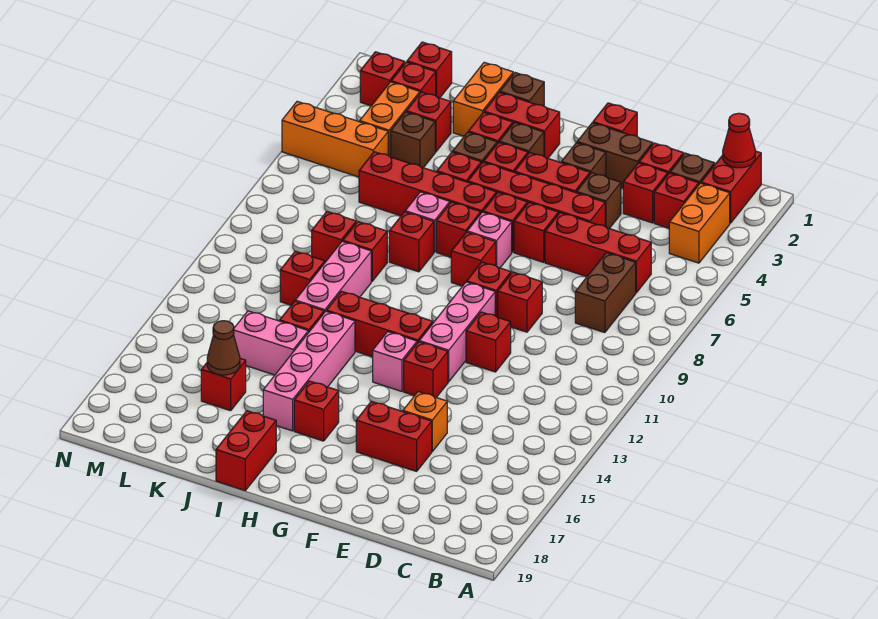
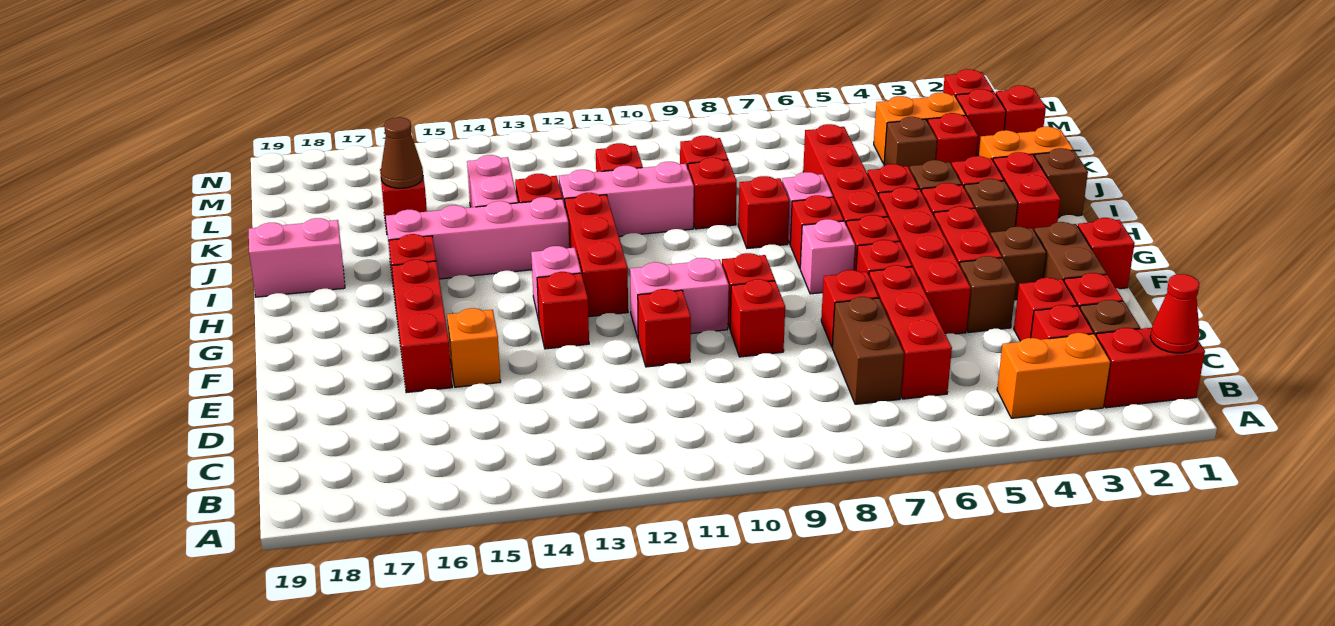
brown brick C7:C8 level 1 -> brown brick C7:D7 level 1
red brick E16:F16 level 1 -> red brick E16:G16 level 1
pink brick F10:F12 level 1 -> pink brick F10:F11 level 1
red brick G8 level 1 -> red brick E7 level 1
red brick I18:I19 level 1 -> pink brick I18:I19 level 1
orange brick L5:N5 level 1 -> none

